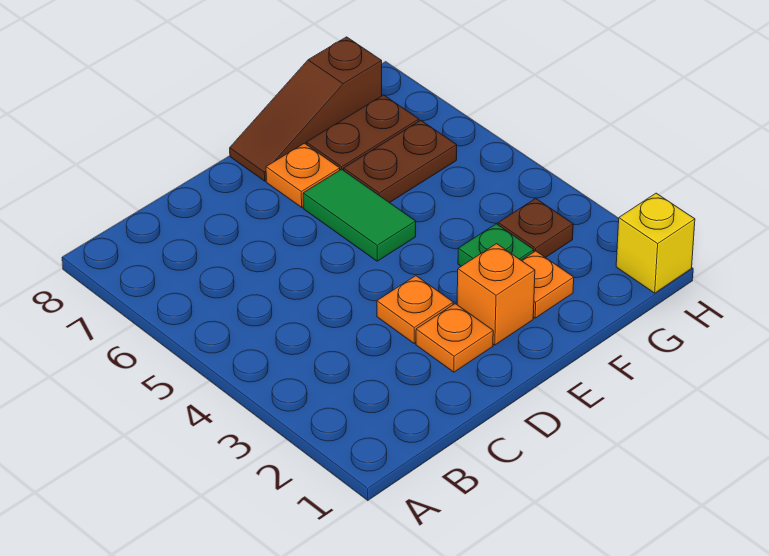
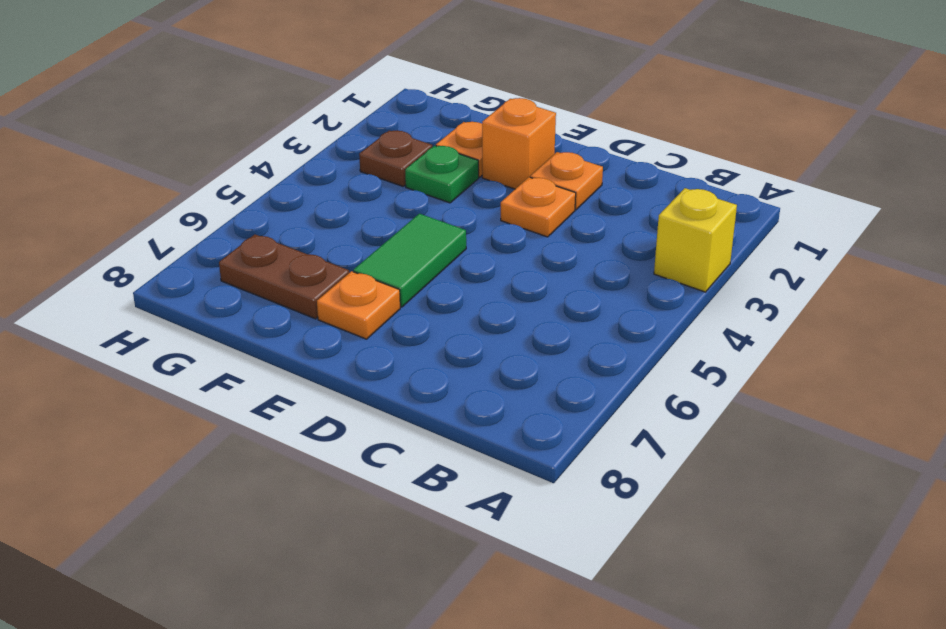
brown slope E8:G8 level 1 top G -> none
brown plate F6:G6 level 1 -> none
yellow brick H1 level 1 -> yellow brick A3 level 1

